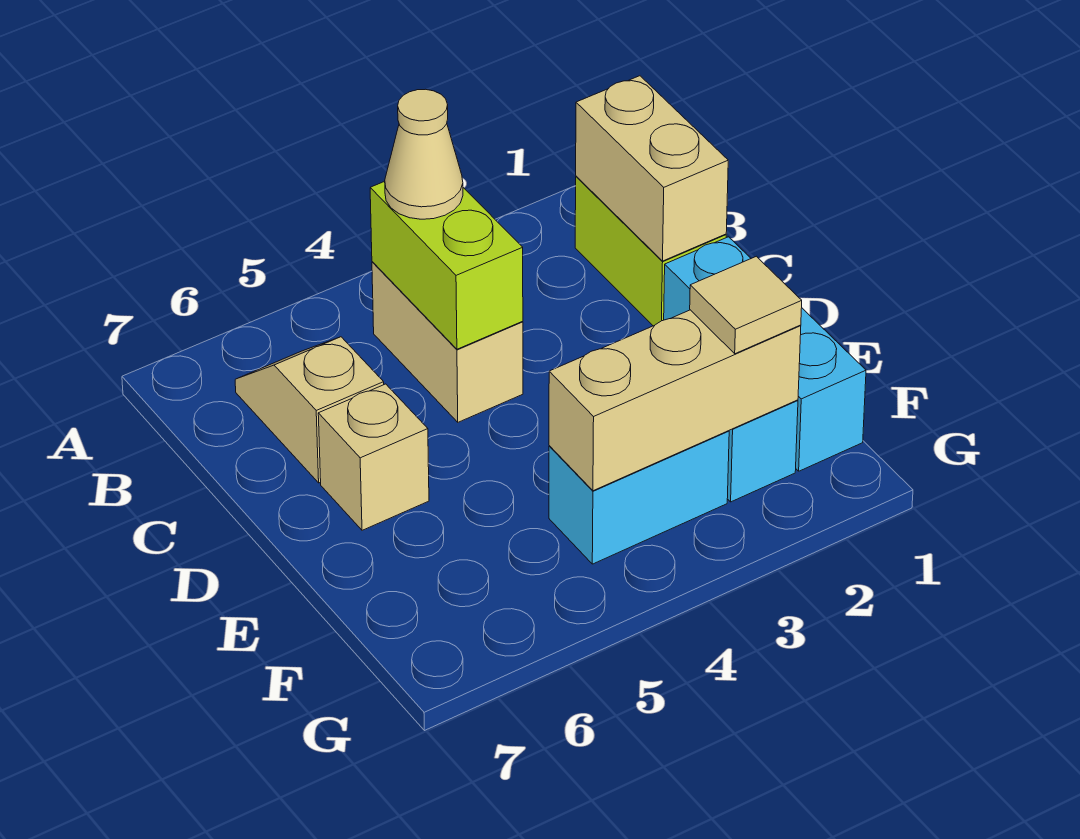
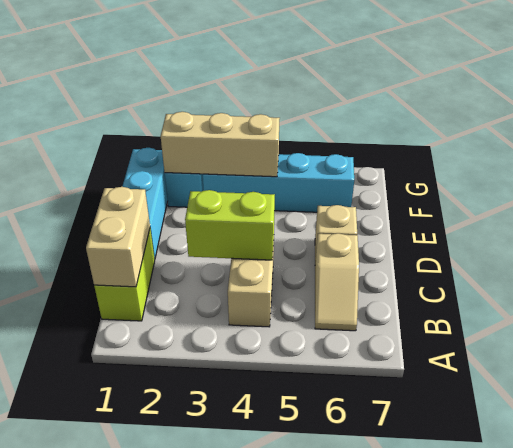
lime brick B4:C4 level 2 -> lime brick C3:C4 level 2
tan cone B4 level 3 -> none
tan tile F2 level 3 -> none
cyan brick F3:F4 level 1 -> cyan brick F3:F6 level 1

